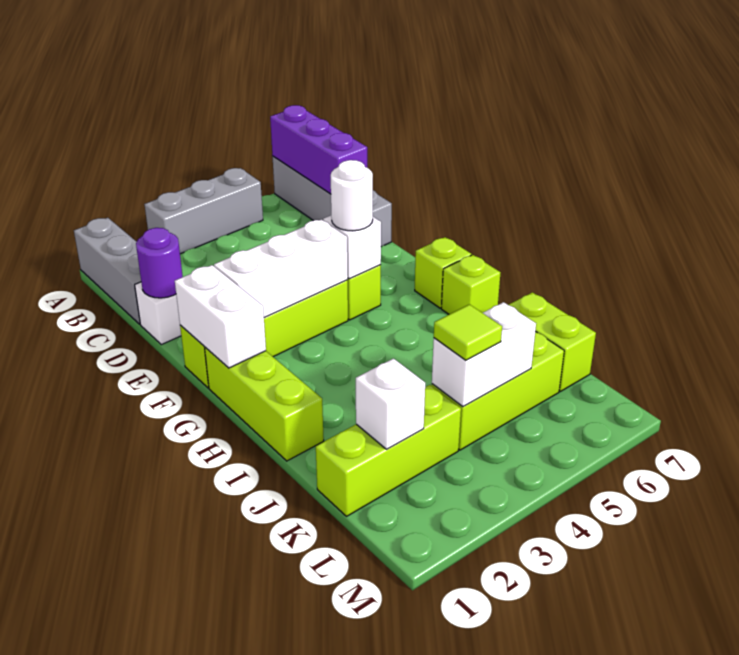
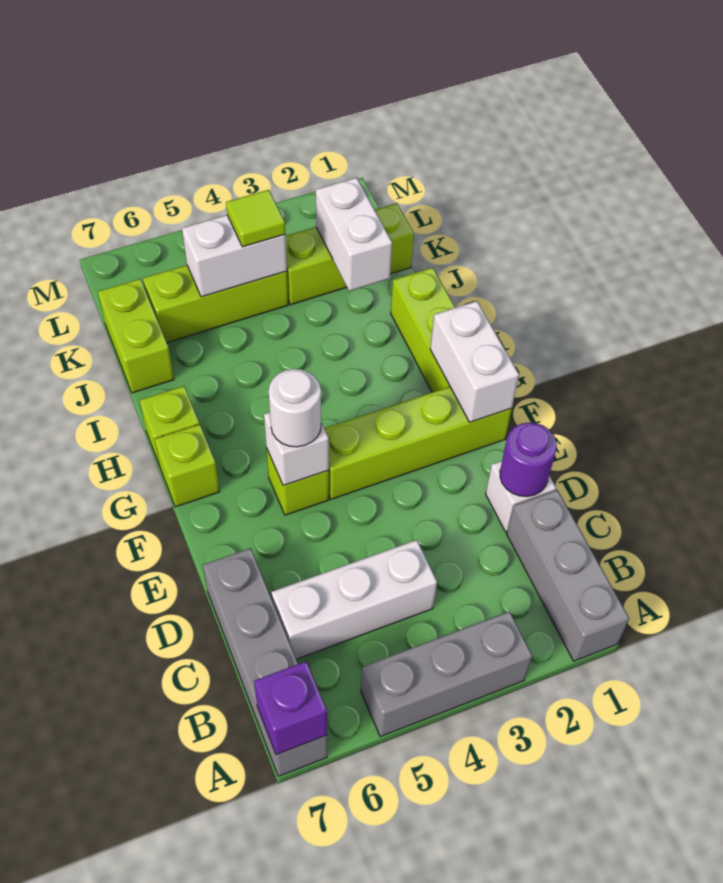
purple brick A7:C7 level 2 -> purple brick A7 level 2
white brick F2:F4 level 2 -> white brick C4:C6 level 1
white brick K2 level 2 -> white brick J2:K2 level 2

